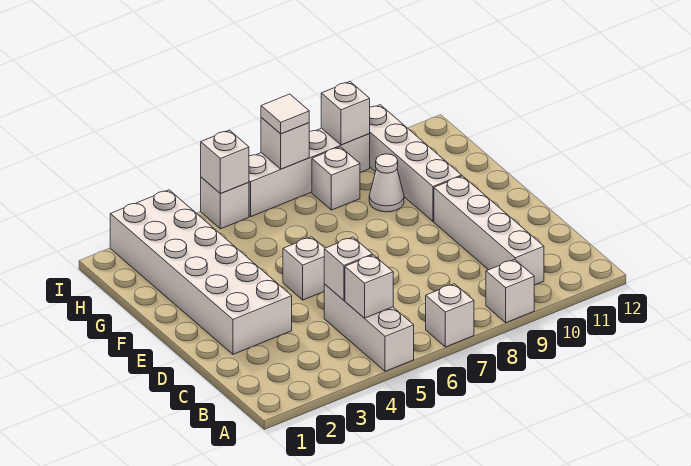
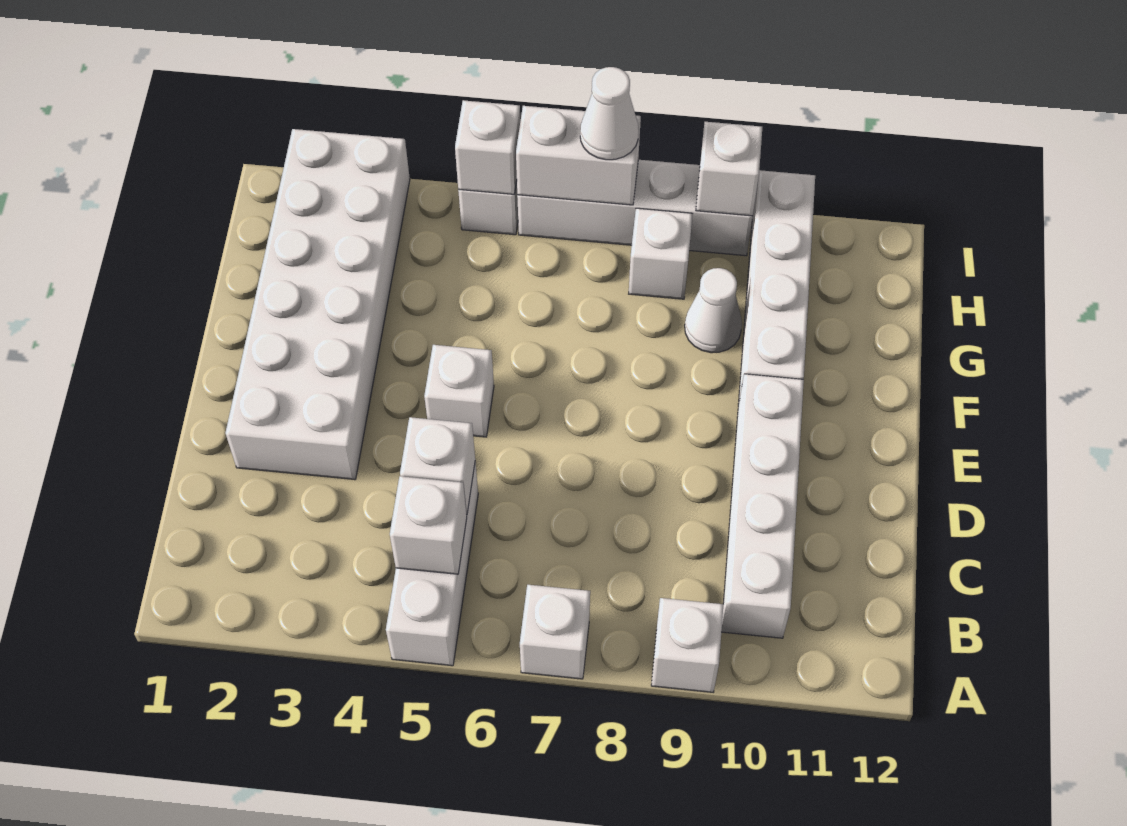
white brick I7 level 2 -> white brick I6:I7 level 2
white tile I7 level 3 -> white cone I7 level 3

